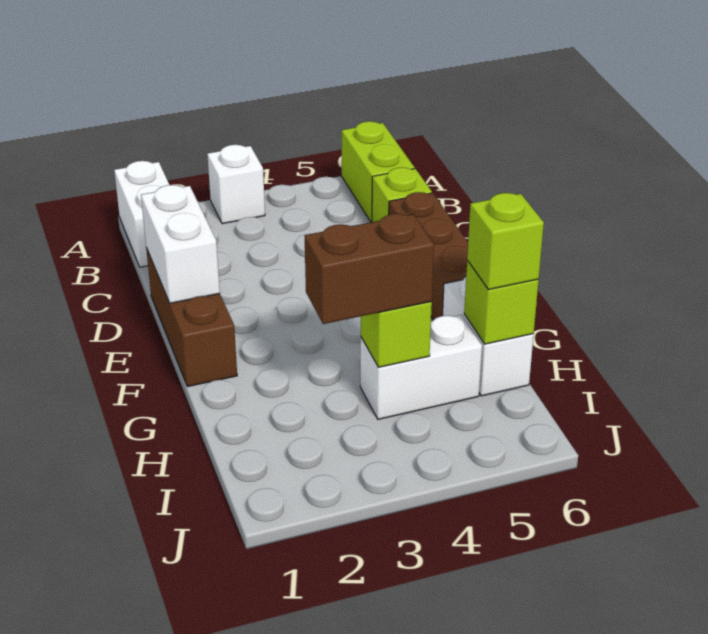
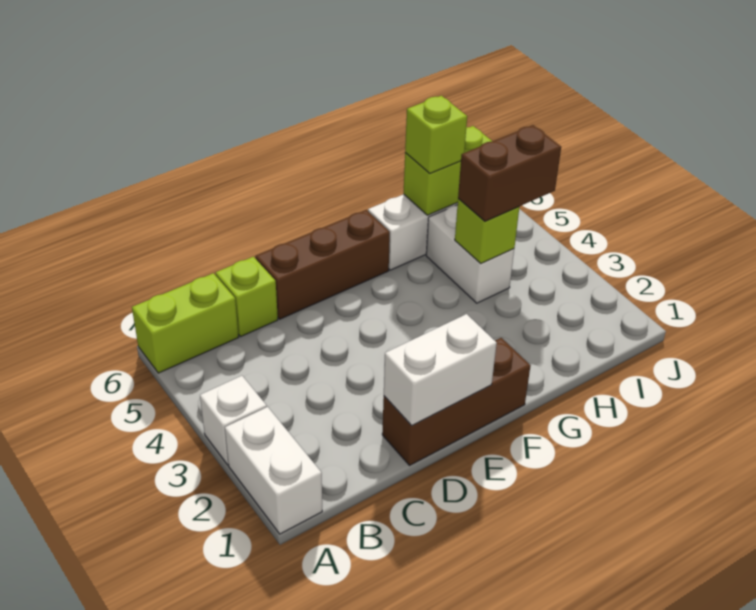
white brick A1:B1 level 1 -> white brick A1:A2 level 1
brown brick H3:H4 level 3 -> brown brick H4:I4 level 3
lime brick H6 level 2 -> lime brick H6:I6 level 2

